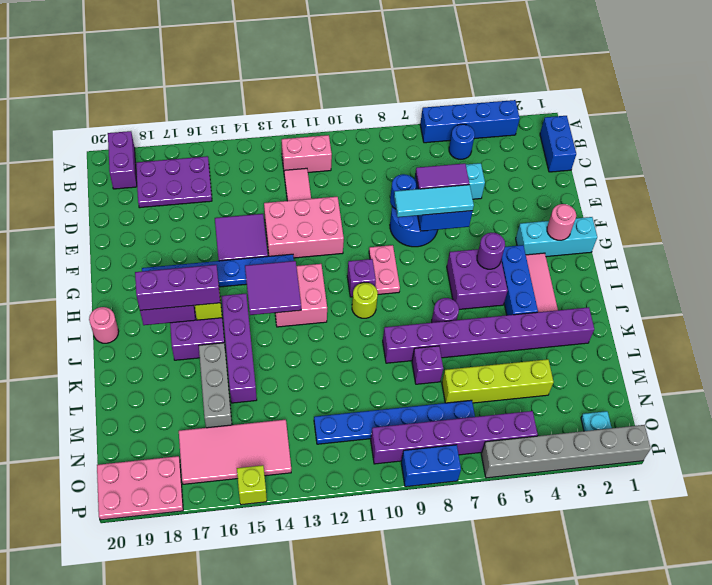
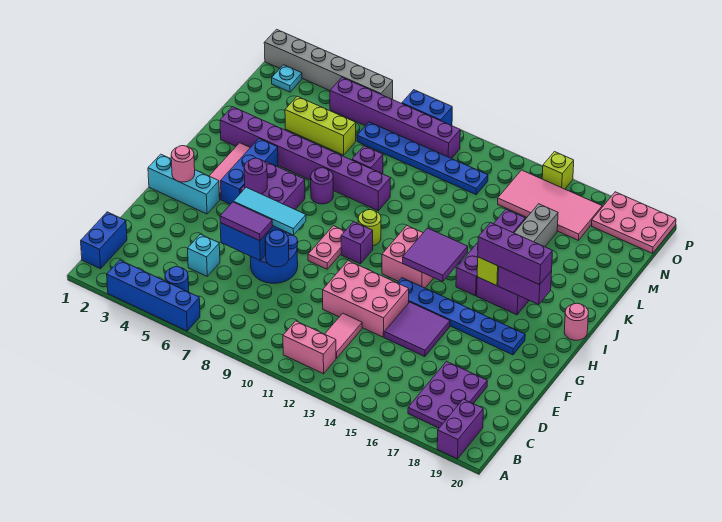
purple plate B16:C18 level 1 -> purple plate B17:D18 level 1
lime brick M4:M7 level 1 -> lime brick M4:M6 level 1

